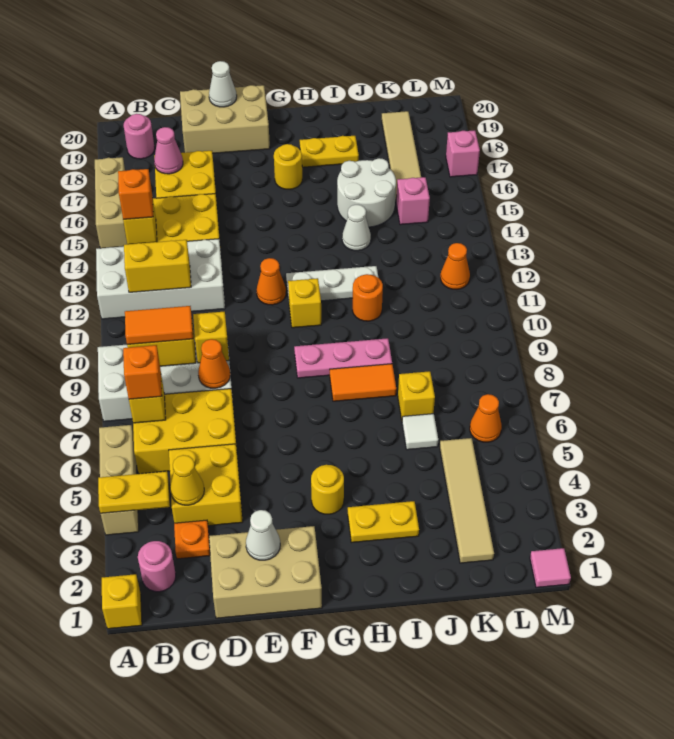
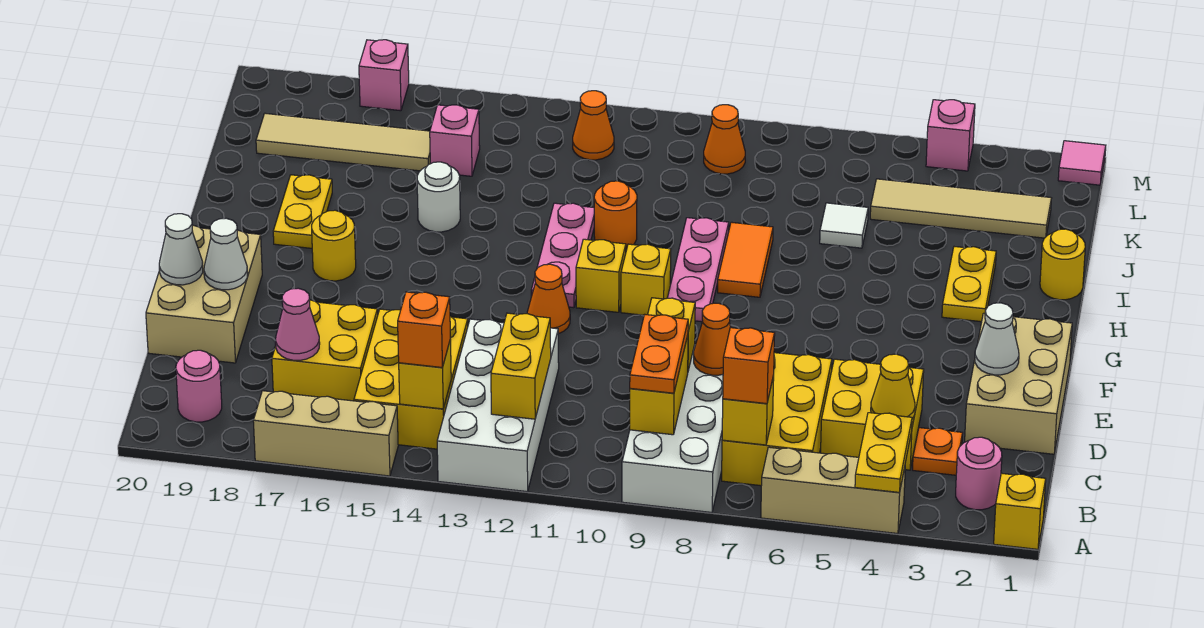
orange tile B9:C9 level 3 -> orange plate B9:C9 level 3
yellow round brick G4 level 1 -> yellow round brick I1 level 1
white plate G12:I12 level 1 -> pink plate G12:I12 level 1
white cone I14 level 1 -> white cone E19 level 2
white round brick I15:J16 level 1 -> white round brick I15 level 1
yellow brick J7 level 1 -> yellow brick G10 level 1
orange cone L6 level 1 -> orange cone L9 level 1
none -> pink brick M4 level 1

